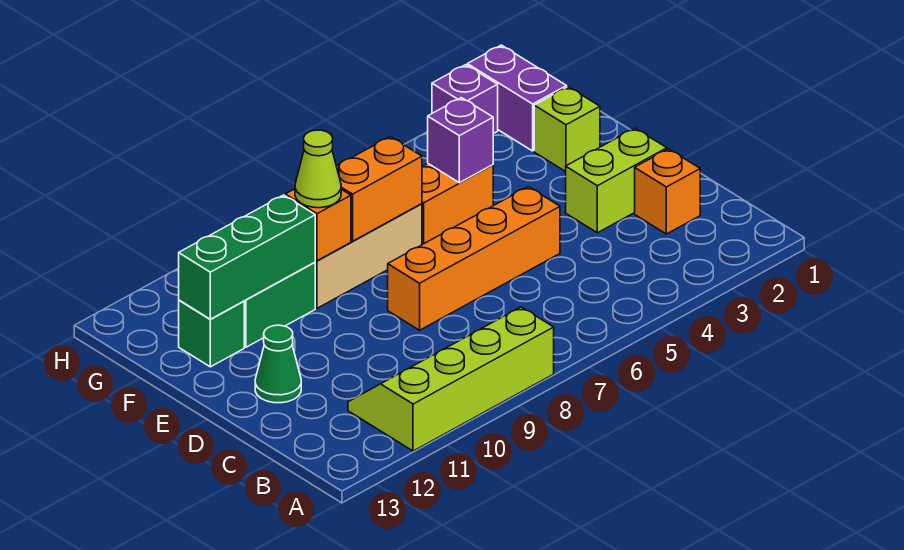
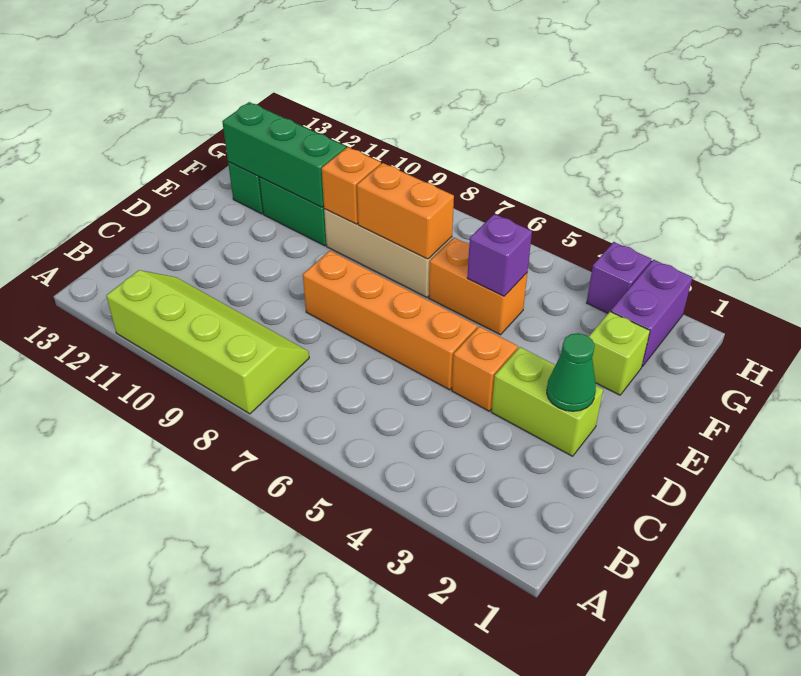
orange brick C2 level 1 -> orange brick D4 level 1
green cone D12 level 1 -> green cone D2 level 2
lime cone F9 level 3 -> none

